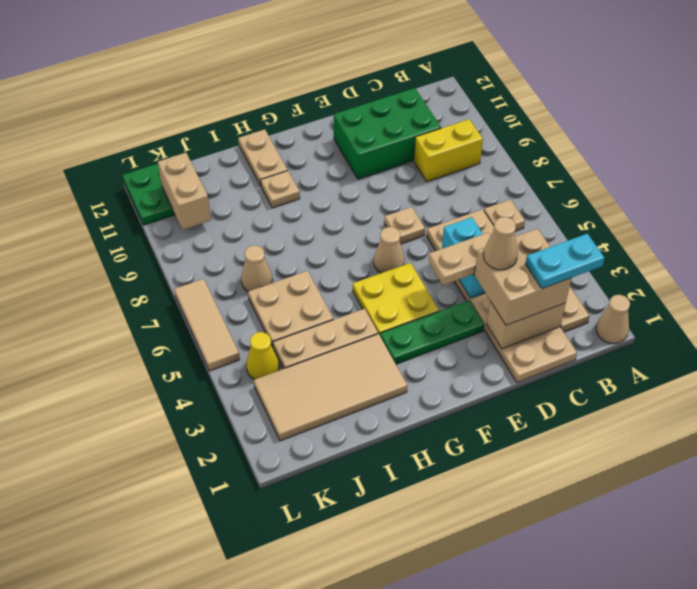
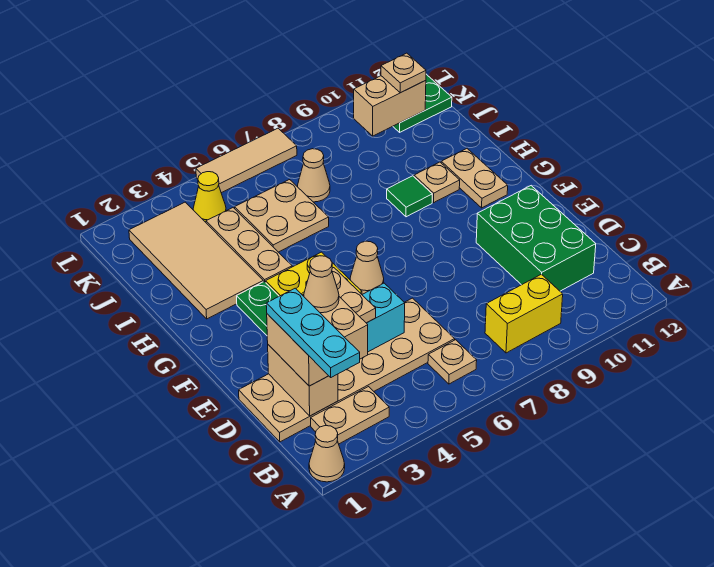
cyan plate B2:C2 level 4 -> cyan plate B2:D2 level 4
yellow brick B9:C9 level 1 -> yellow brick B8:B9 level 1
tan plate E7 level 1 -> tan plate K11 level 3
none -> green tile H9 level 1
tan plate H11:H12 level 1 -> tan plate G11:H11 level 1

